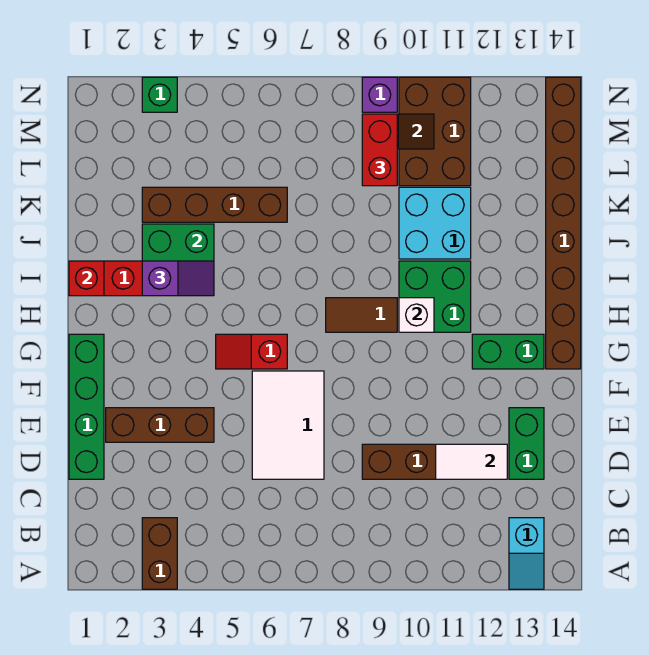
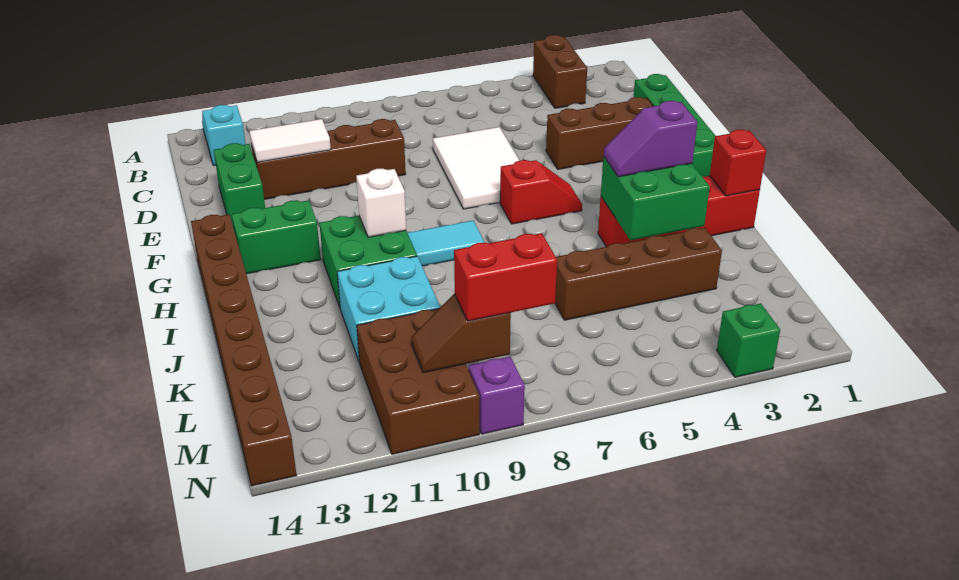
brown tile H8:H9 level 1 -> cyan tile H8:H9 level 1
red brick L9:M9 level 3 -> red brick M8:M9 level 3

